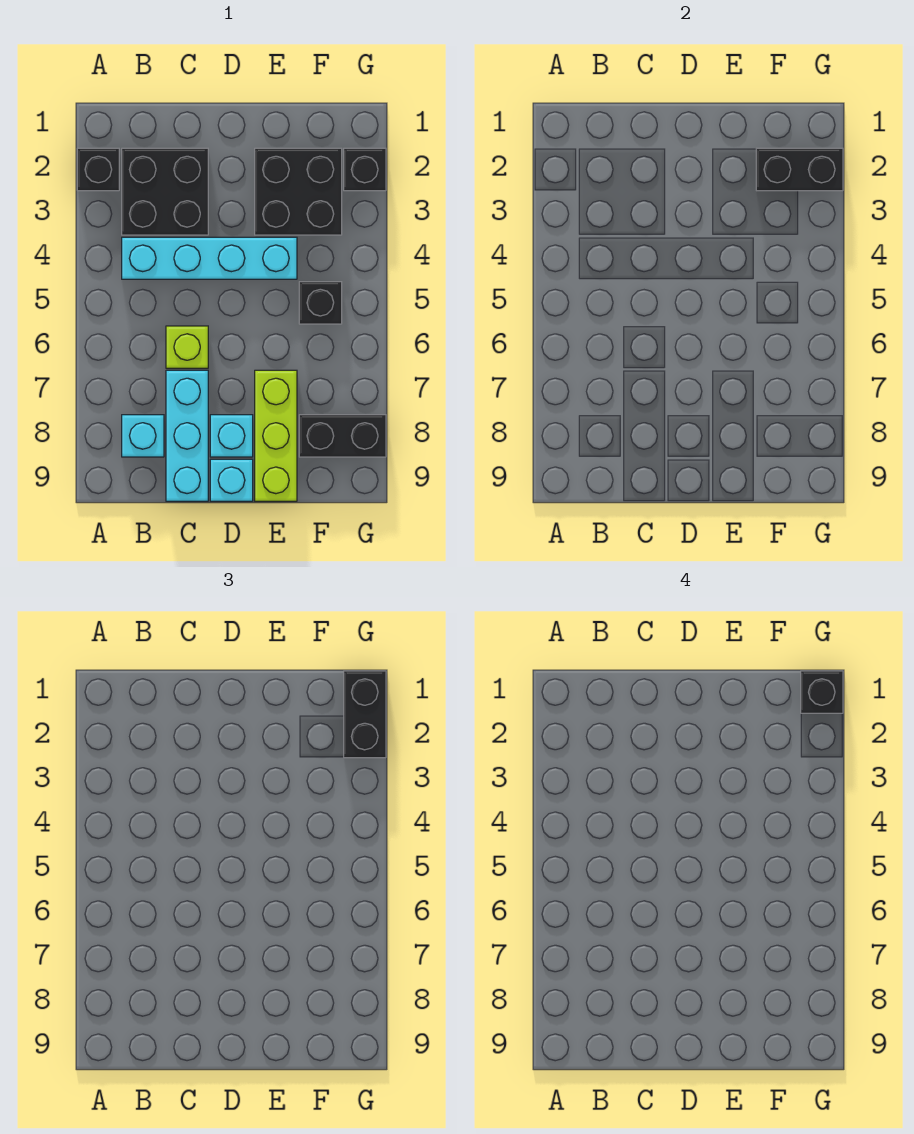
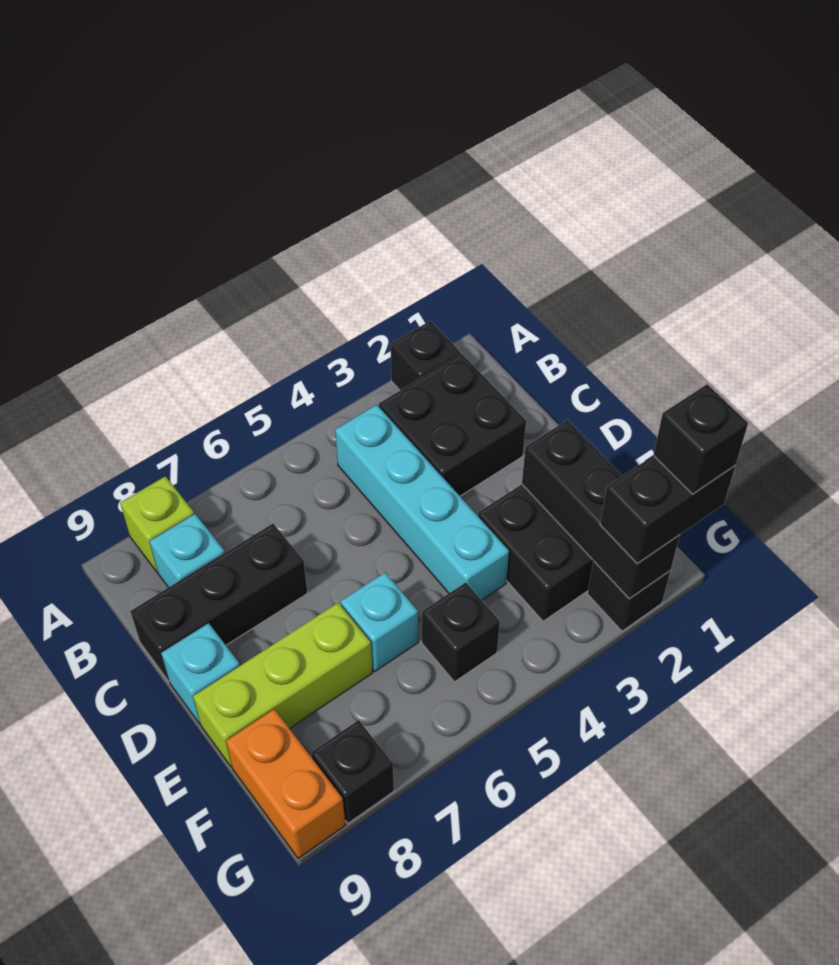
lime brick C6 level 1 -> lime brick A8 level 1
cyan brick C7:C9 level 1 -> black brick C7:C9 level 1
cyan brick D8 level 1 -> cyan brick E6 level 1
black brick F2:G2 level 2 -> black brick E2:G2 level 2
black brick F8:G8 level 1 -> black brick G8 level 1
none -> orange brick F9:G9 level 1

